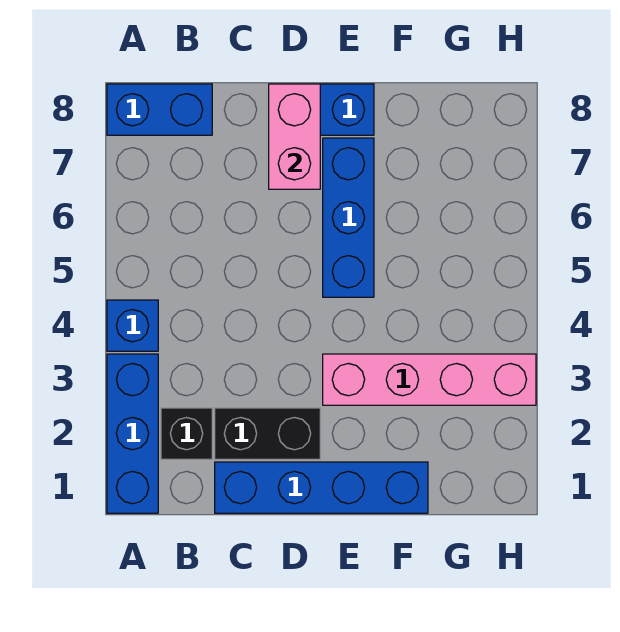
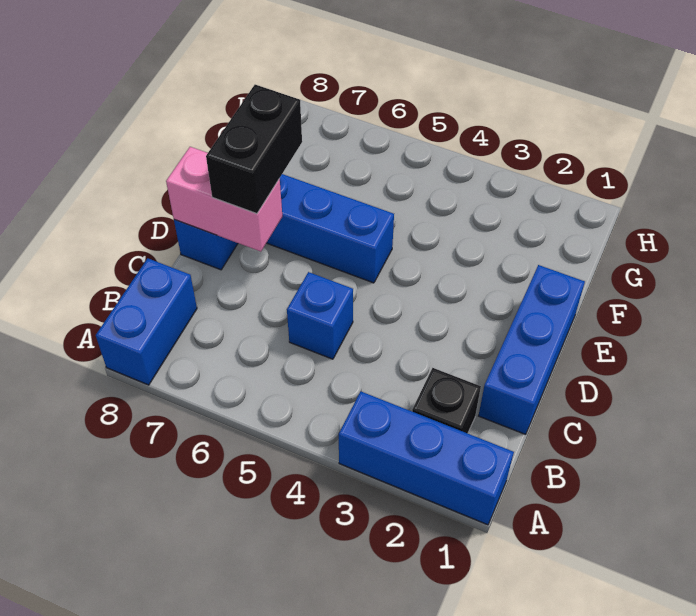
blue brick A4 level 1 -> blue brick C5 level 1
blue brick C1:F1 level 1 -> blue brick C1:E1 level 1
black brick C2:D2 level 1 -> black brick D7:E7 level 3
pink brick E3:H3 level 1 -> none

